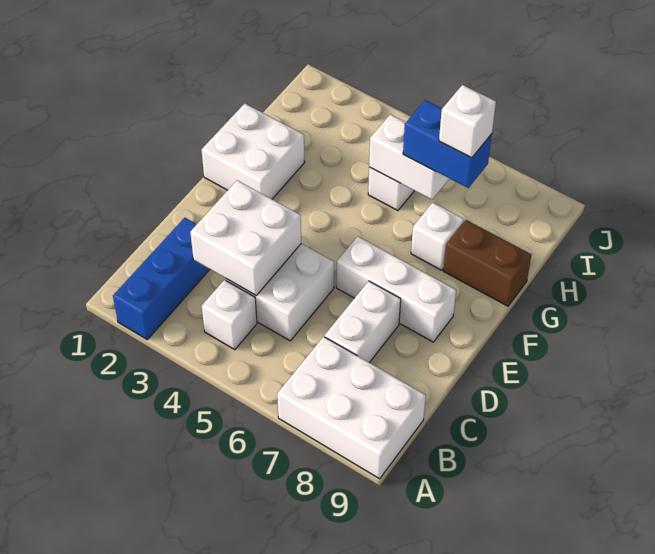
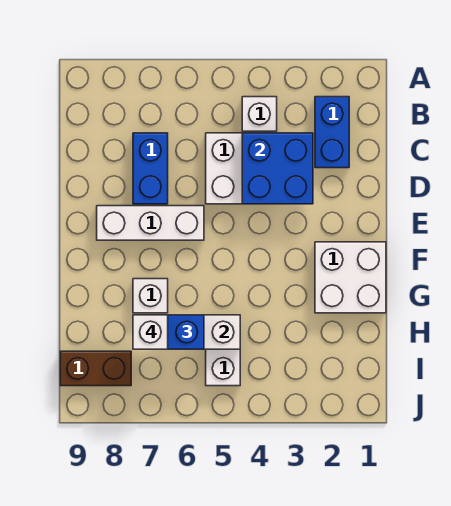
blue brick A2:C2 level 1 -> blue brick B2:C2 level 1
white brick A7:B9 level 1 -> none
white brick C3:D4 level 2 -> blue brick C3:D4 level 2
white brick C7:D7 level 1 -> blue brick C7:D7 level 1
brown brick G8:G9 level 1 -> brown brick I8:I9 level 1

